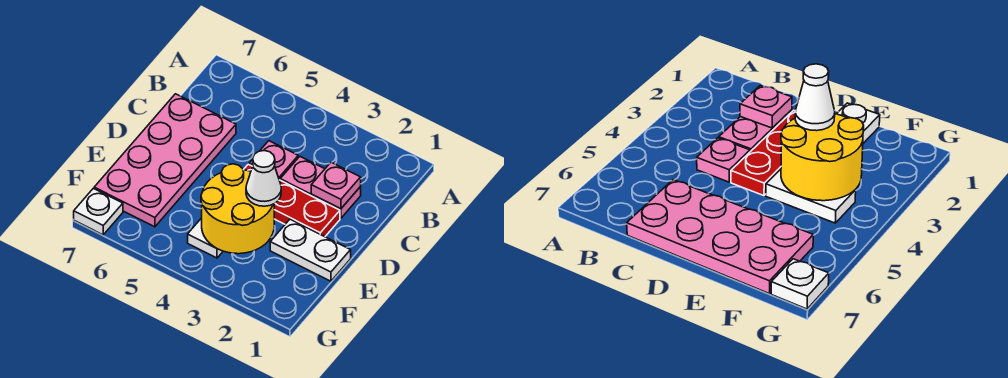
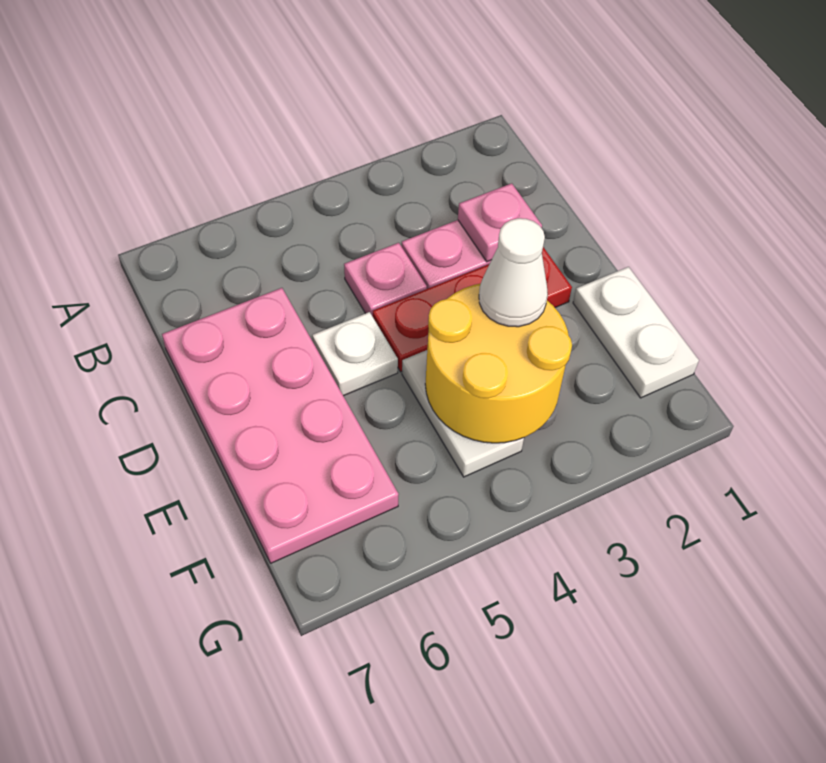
white plate E1:E2 level 1 -> white plate E1:F1 level 1
white plate G7 level 1 -> white plate D5 level 1

